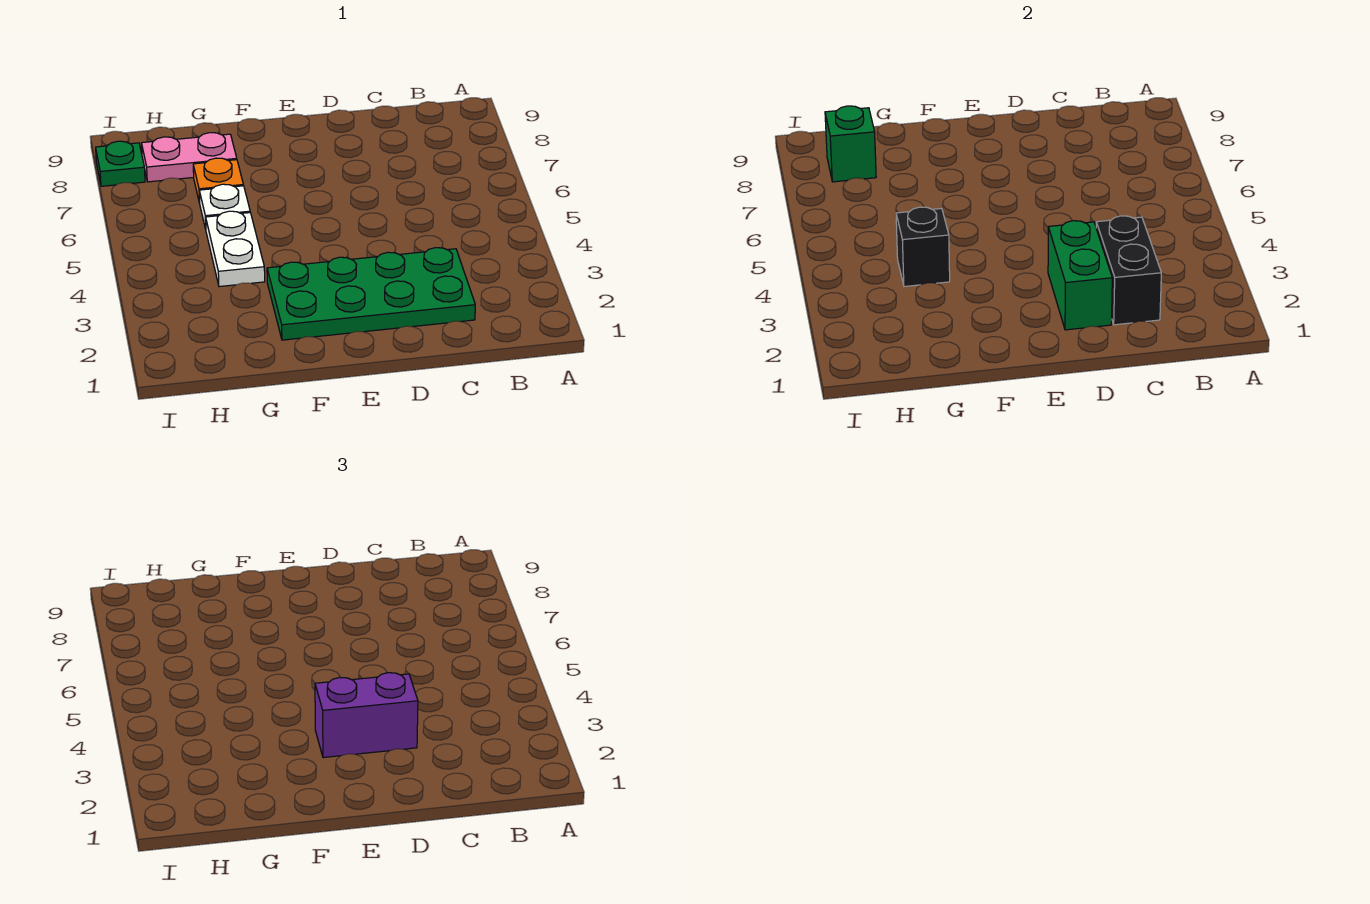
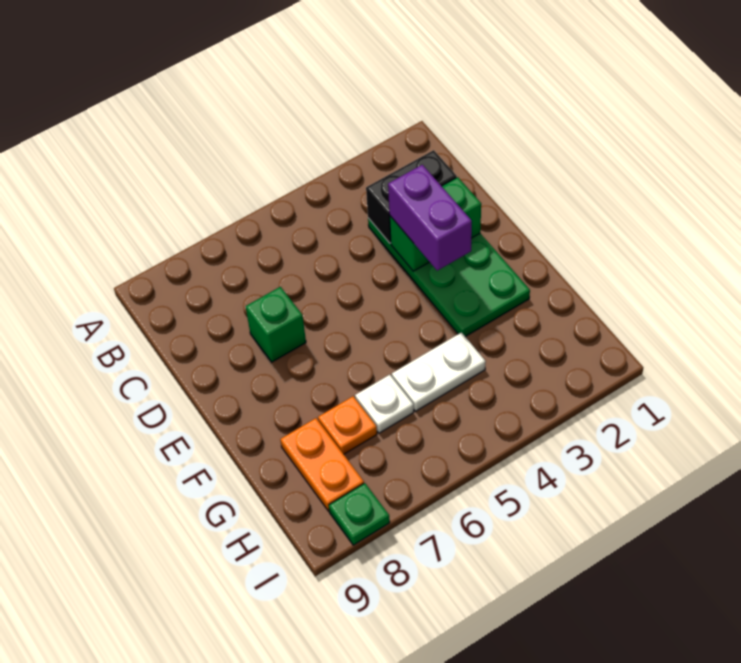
black brick G4 level 2 -> none
pink plate G8:H8 level 1 -> orange plate G8:H8 level 1
green brick H8 level 2 -> green brick D7 level 1

